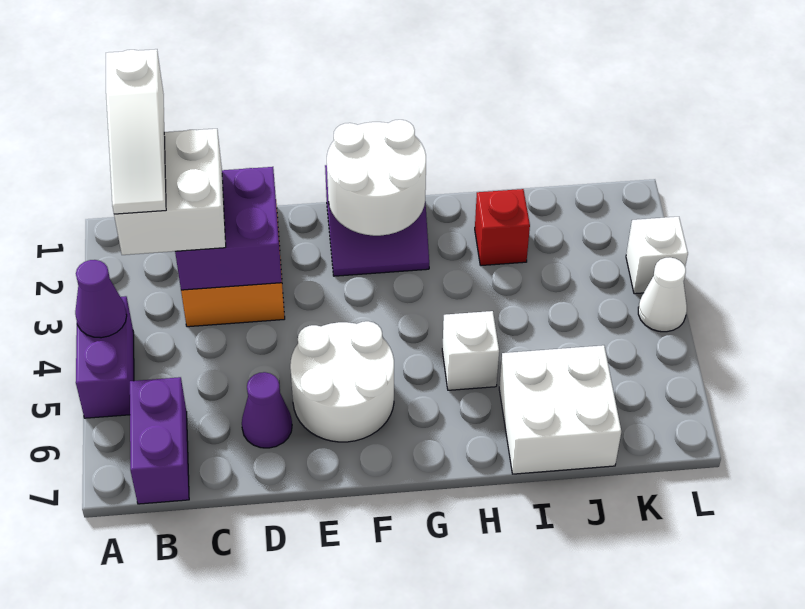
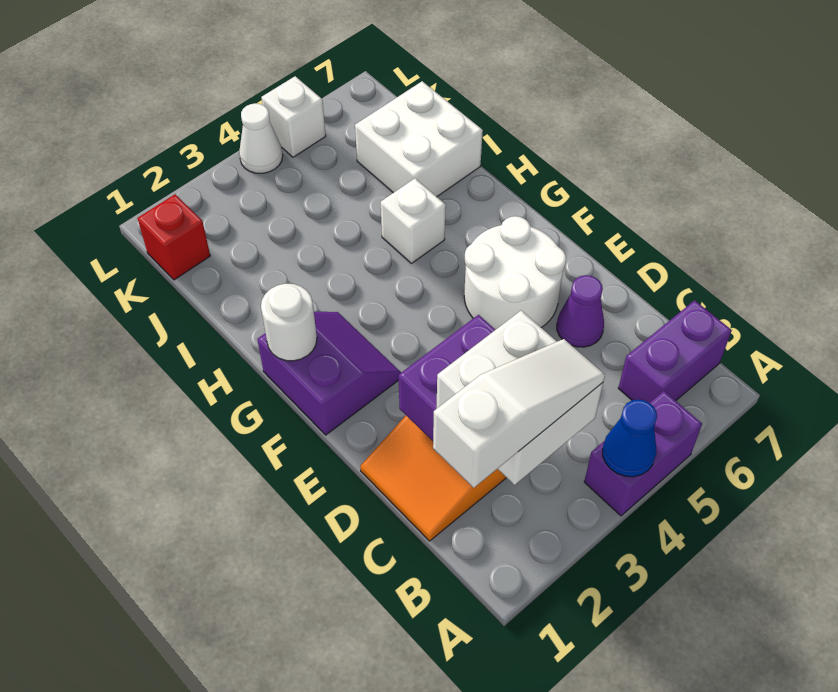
purple cone A4 level 2 -> blue cone A4 level 2
white round brick F1:G2 level 2 -> white round brick G1 level 2
red brick I2 level 1 -> red brick K1 level 1
white brick L3 level 1 -> white brick L5 level 1

